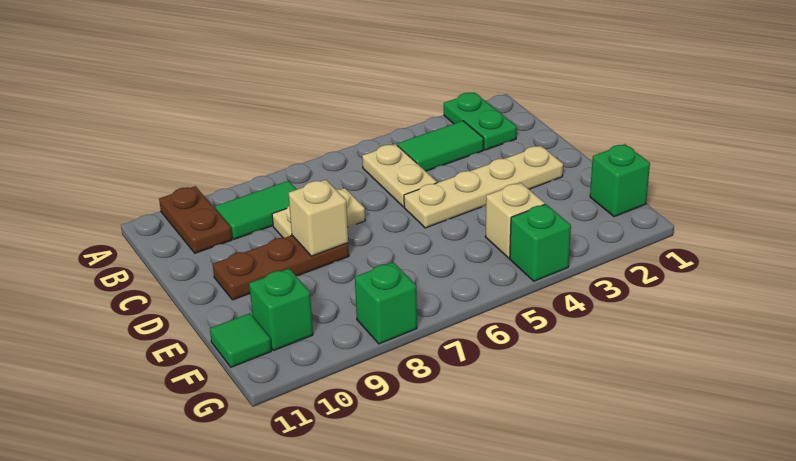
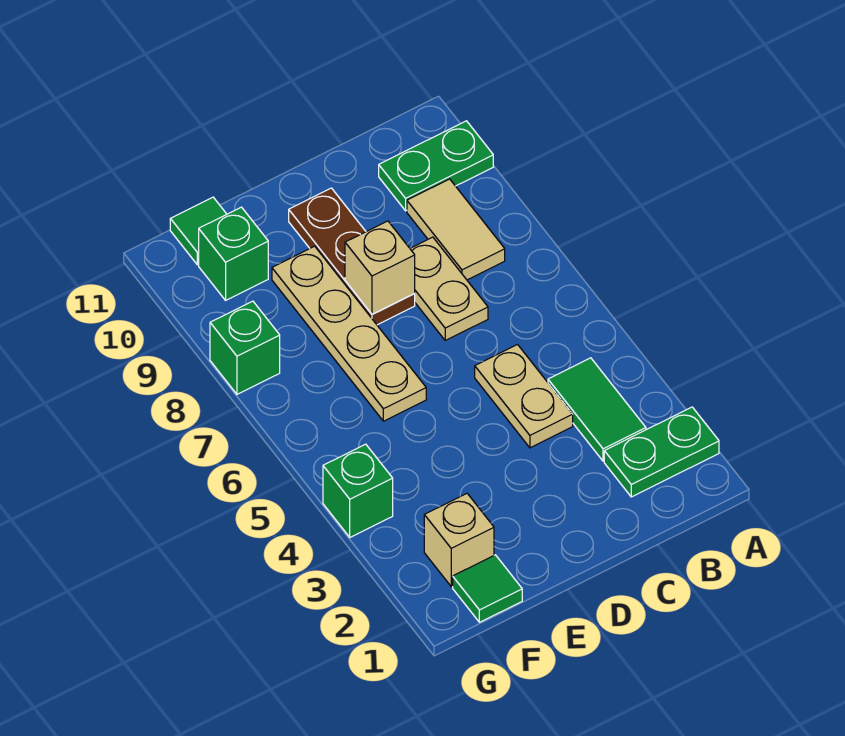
brown plate A10:B10 level 1 -> green plate A10:B10 level 1
tan plate B5:C5 level 1 -> tan plate C4:C5 level 1
green tile B8:B9 level 1 -> tan tile B8:B9 level 1
tan plate D2:D5 level 1 -> tan plate E6:E9 level 1
green brick F1 level 1 -> green tile F1 level 1
tan brick F4 level 1 -> tan brick F2 level 1

